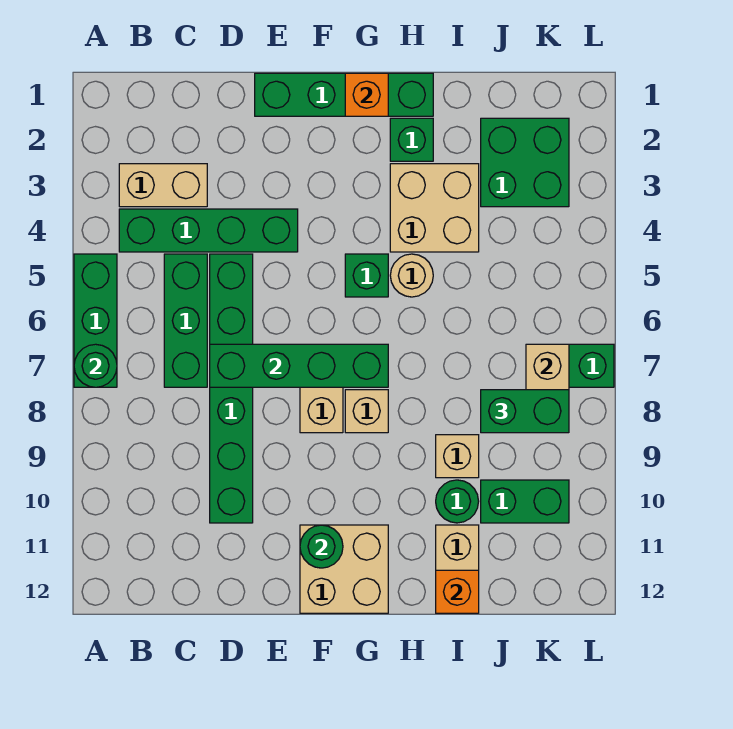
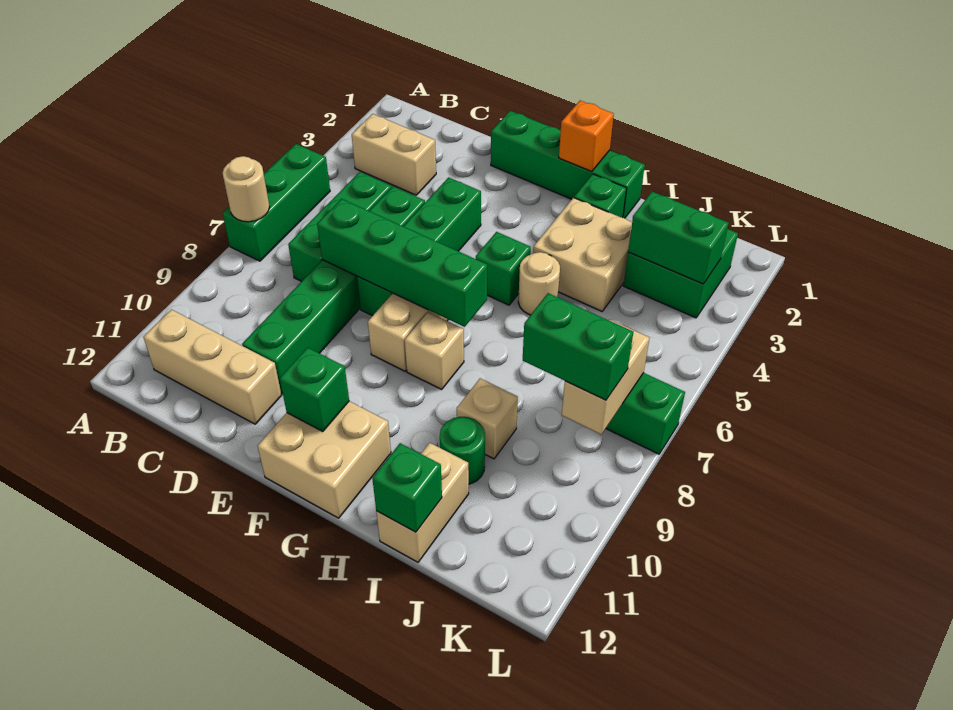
green round brick A7 level 2 -> tan round brick A7 level 2
green brick B4:E4 level 1 -> green brick E4:E7 level 1
none -> tan brick B11:D11 level 1
green round brick F11 level 2 -> green brick F11 level 2
orange brick I12 level 2 -> green brick I12 level 2
green brick J10:K10 level 1 -> green brick J3:K3 level 2

